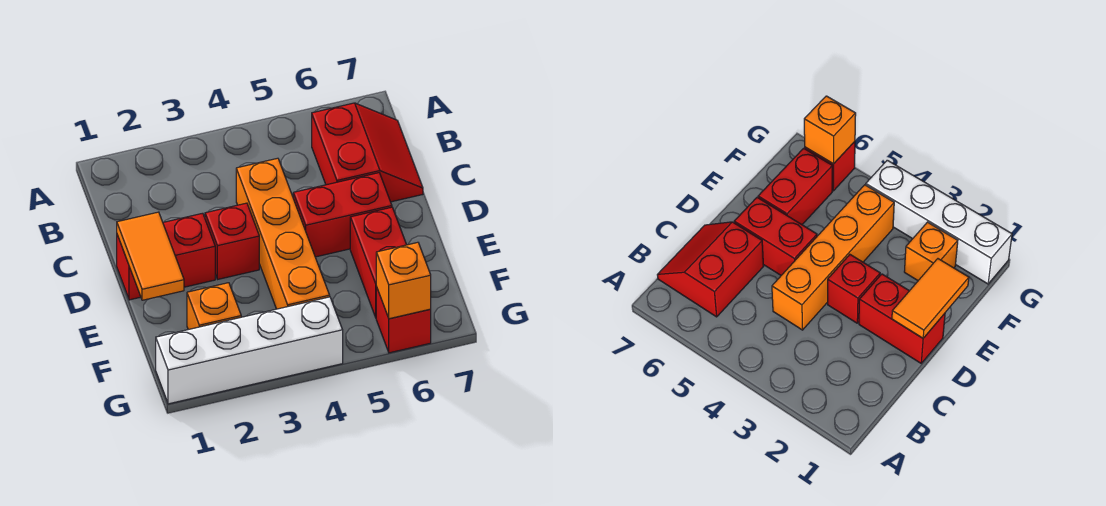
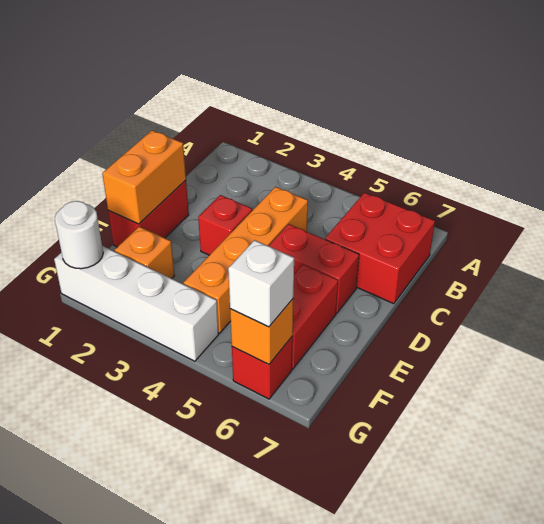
red slope B6:C7 level 1 top 6 -> red brick B6:C7 level 1
red brick D1:D2 level 1 -> red brick D1:E1 level 1
orange tile D1:E1 level 2 -> orange brick D1:E1 level 2
none -> white round brick G1 level 2
none -> white brick G6 level 3

